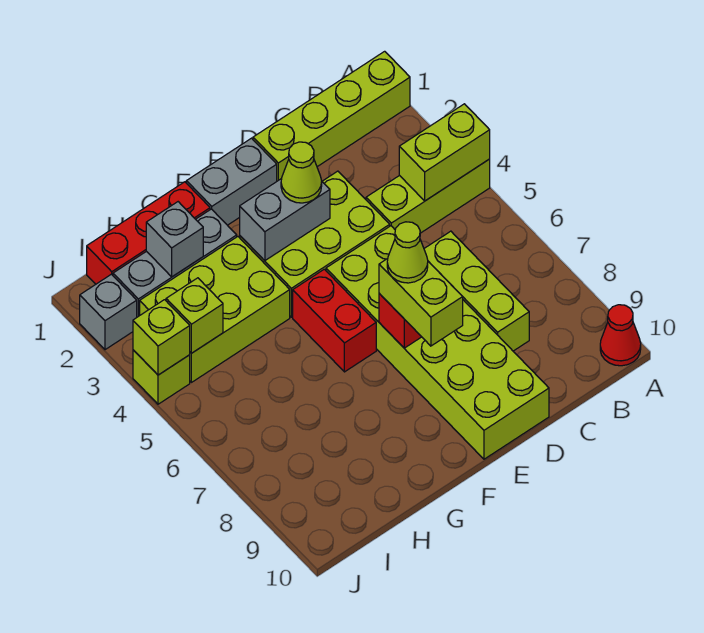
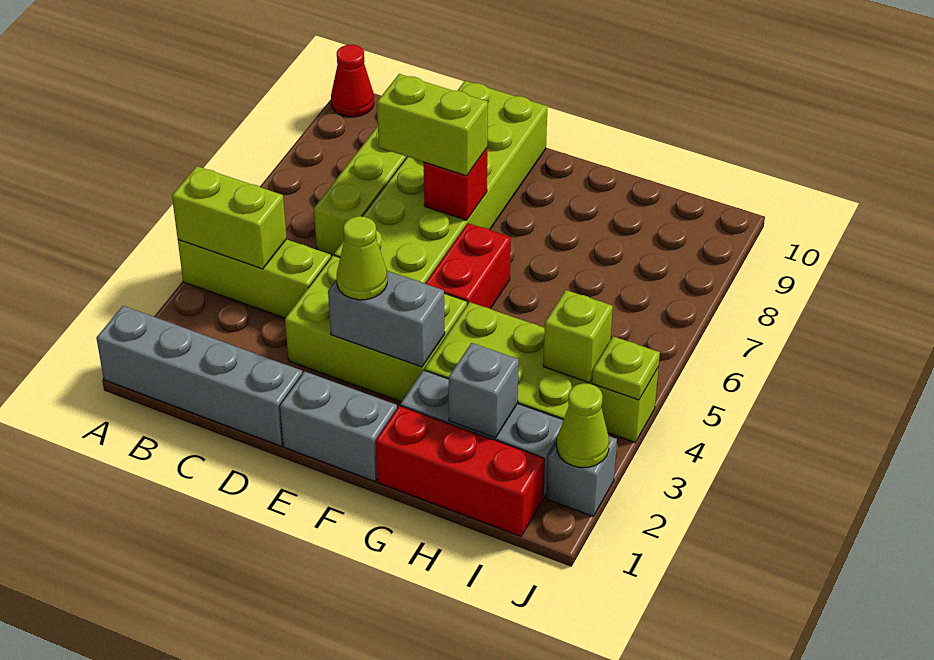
lime brick A1:D1 level 1 -> grey brick A1:D1 level 1
lime brick E7:E8 level 3 -> lime brick D7:E7 level 3
lime cone E7 level 4 -> lime cone J2 level 2
lime brick J4 level 2 -> lime plate J4 level 2

